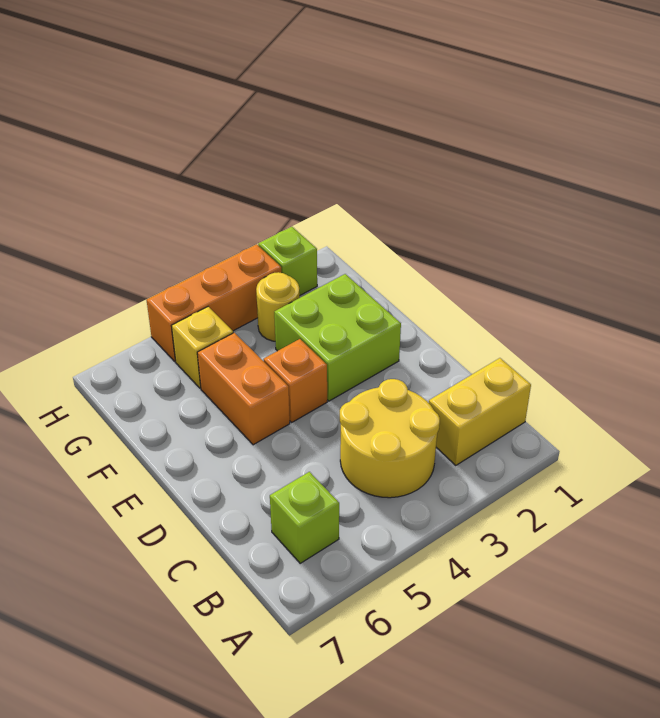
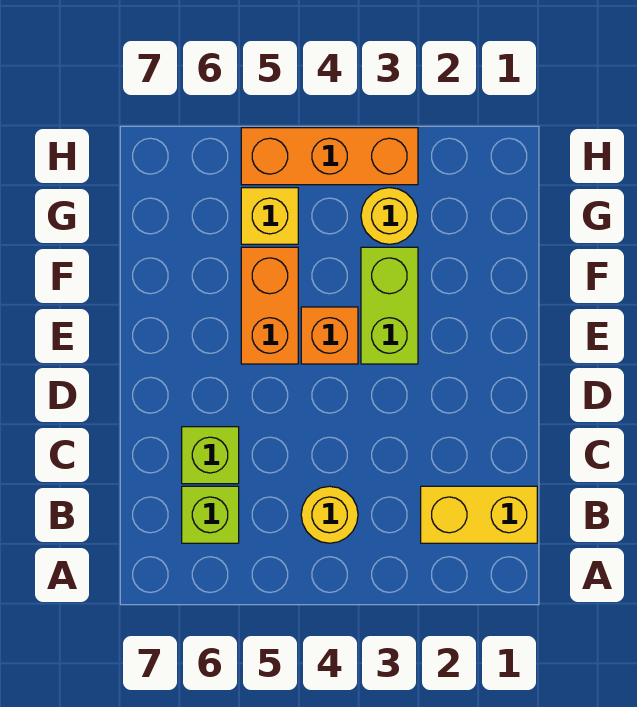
yellow round brick B3:C4 level 1 -> yellow round brick B4 level 1
lime brick E2:F3 level 1 -> lime brick E3:F3 level 1
lime brick H2 level 1 -> lime brick C6 level 1

